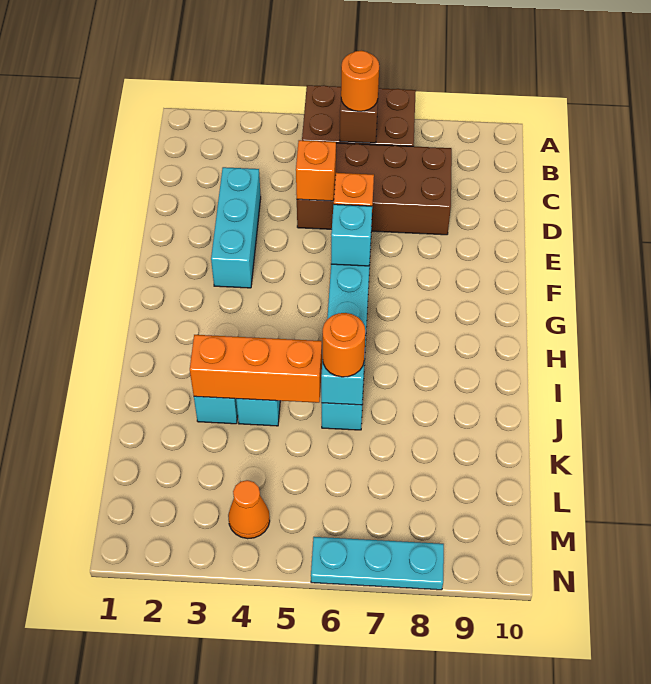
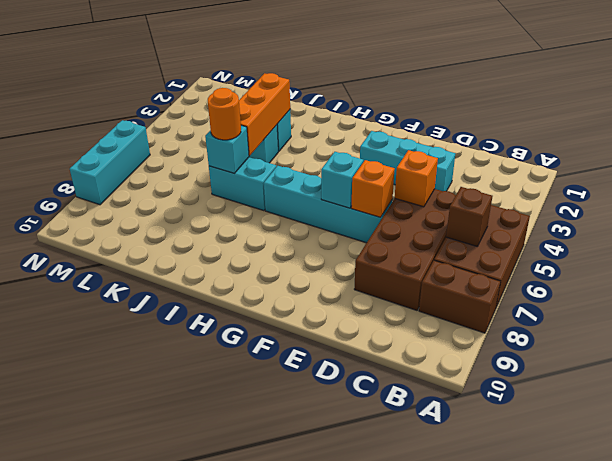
none -> brown brick A8:B8 level 1
orange round brick B6 level 3 -> none
orange cone M4 level 1 -> none
cyan plate N6:N8 level 1 -> cyan brick N6:N8 level 1

